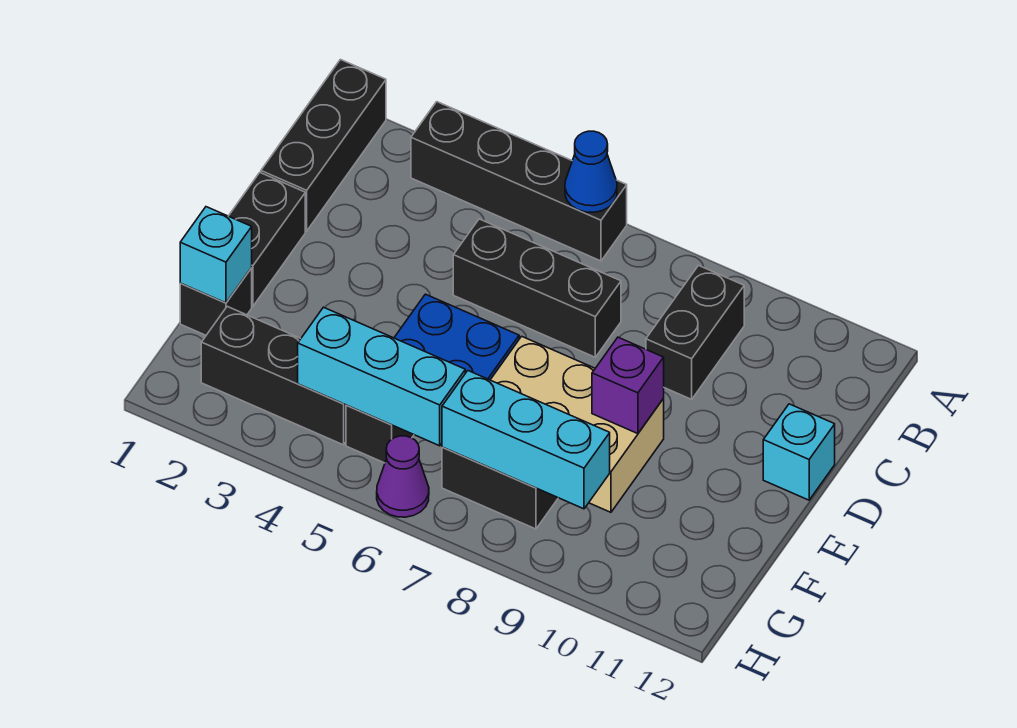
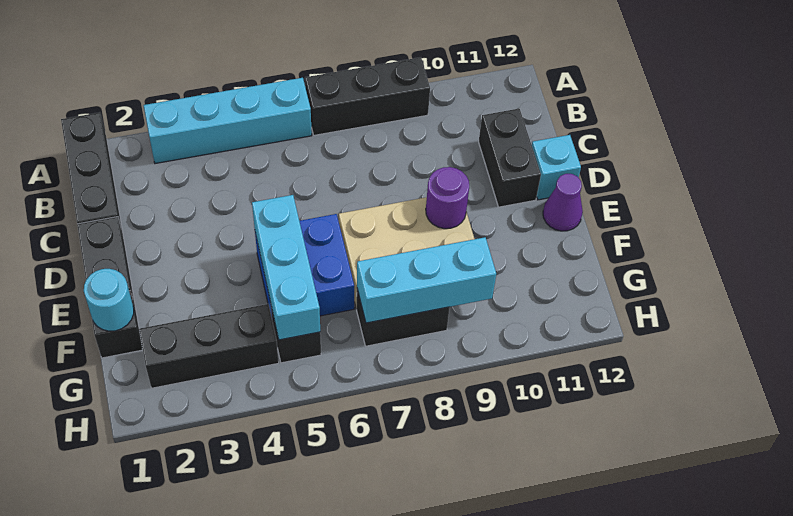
black brick A3:A6 level 1 -> cyan brick A3:A6 level 1
blue cone A6 level 2 -> none
black brick B9:C9 level 1 -> black brick C11:D11 level 1
black brick C5:C7 level 1 -> black brick A7:A9 level 1
purple brick E9 level 2 -> purple round brick E9 level 2
cyan brick F1 level 2 -> cyan round brick F1 level 2
cyan brick G4:G6 level 2 -> cyan brick E5:G5 level 2
purple cone H6 level 1 -> purple cone E12 level 1

